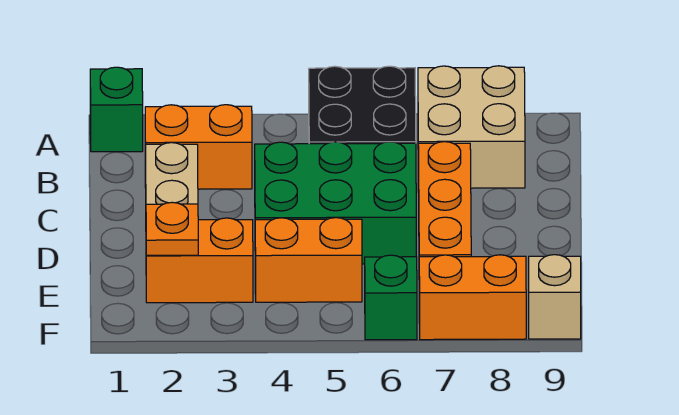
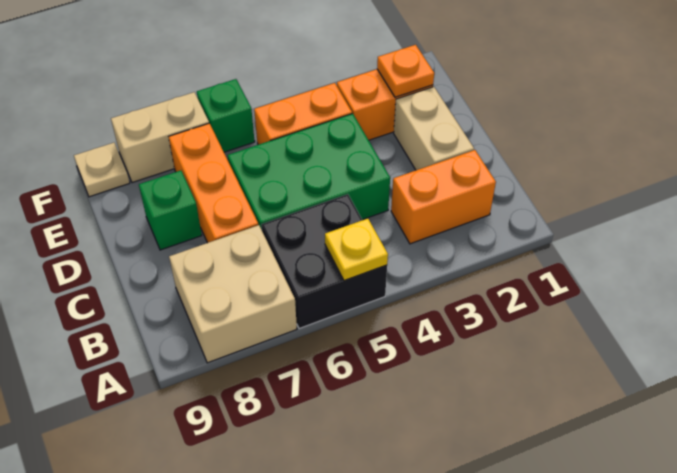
green brick A1 level 1 -> green brick D8 level 1
none -> yellow plate A5 level 2
orange brick F7:F8 level 1 -> tan brick F7:F8 level 1
tan brick F9 level 1 -> tan plate F9 level 1

